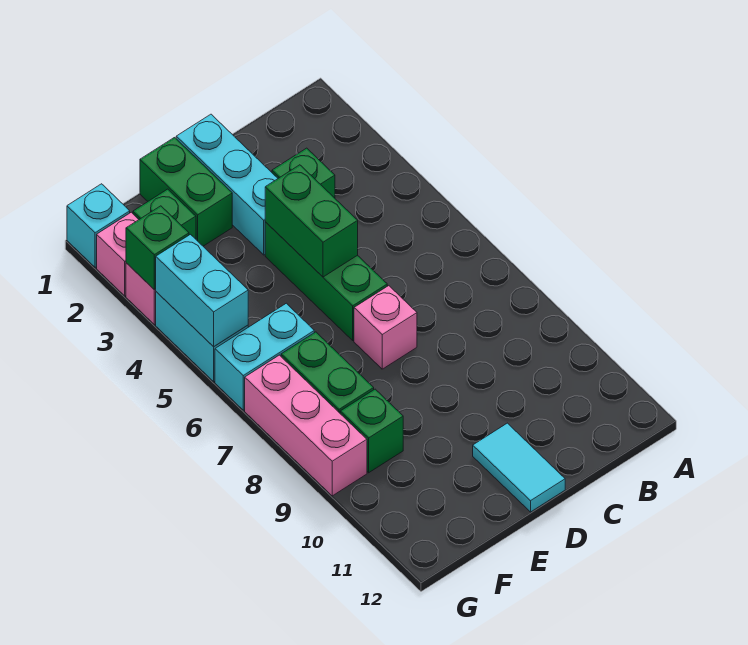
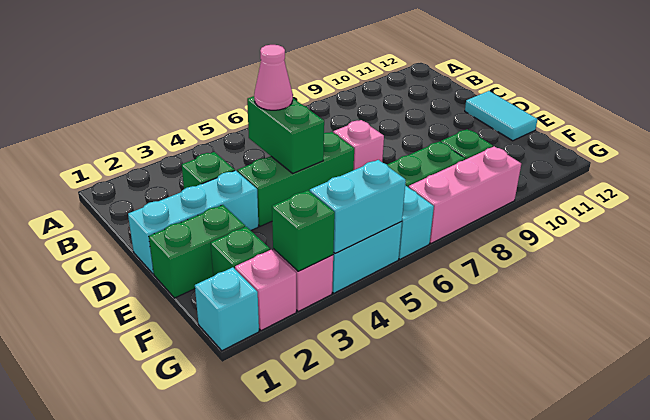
none -> pink cone C5 level 3
green brick D4:D5 level 2 -> green brick C5:D5 level 2
cyan tile D11:D12 level 1 -> cyan tile D12:E12 level 1

